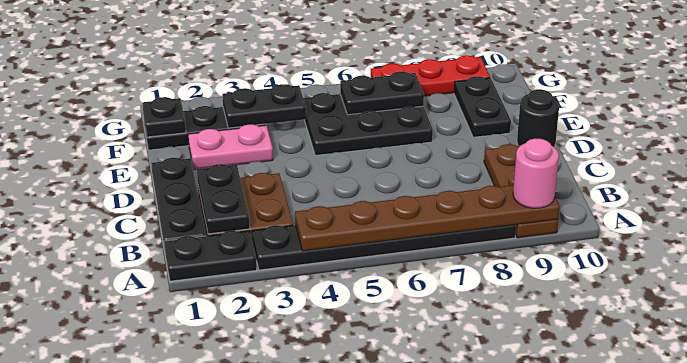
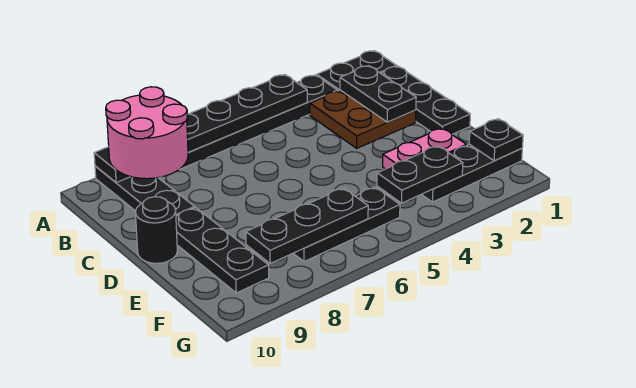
brown plate A4:A9 level 2 -> black plate A4:A9 level 2
brown plate A9:C9 level 1 -> black plate A9:C9 level 1
pink round brick A9 level 3 -> pink round brick A8:B9 level 3
black plate E5:F7 level 1 -> black plate F5:F7 level 1
black plate E9:F9 level 1 -> black plate D9:F9 level 1
black plate F6:F7 level 2 -> black plate F6:F8 level 2
red plate G7:G9 level 1 -> none

